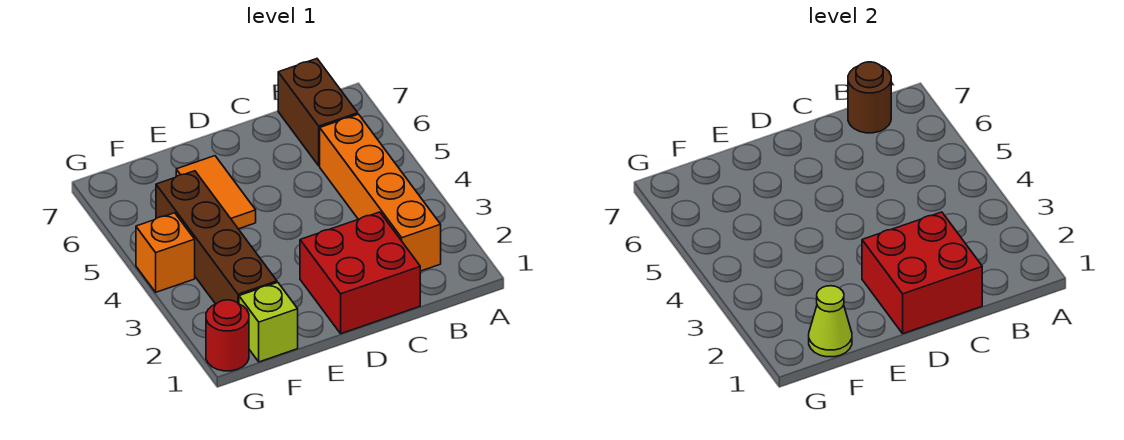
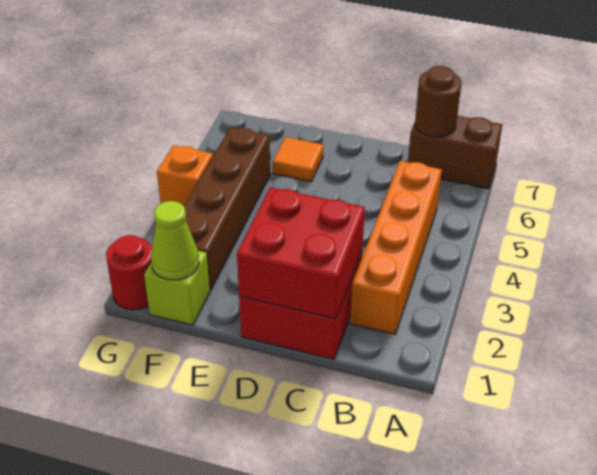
brown brick B6:B7 level 1 -> brown brick A7:B7 level 1
orange tile E5:E6 level 1 -> orange tile E6 level 1

